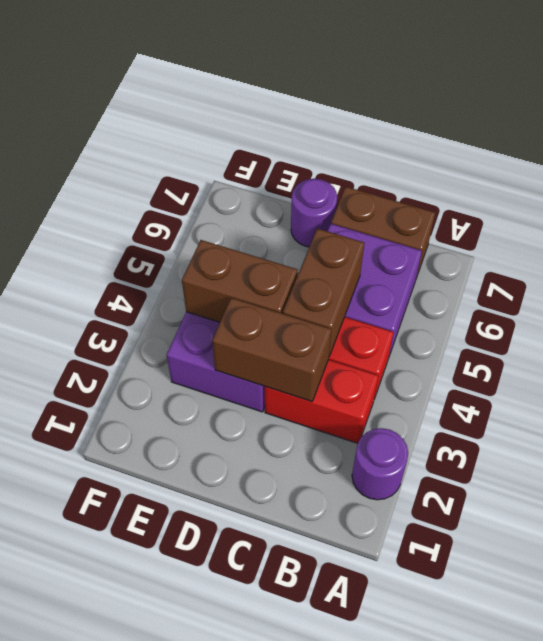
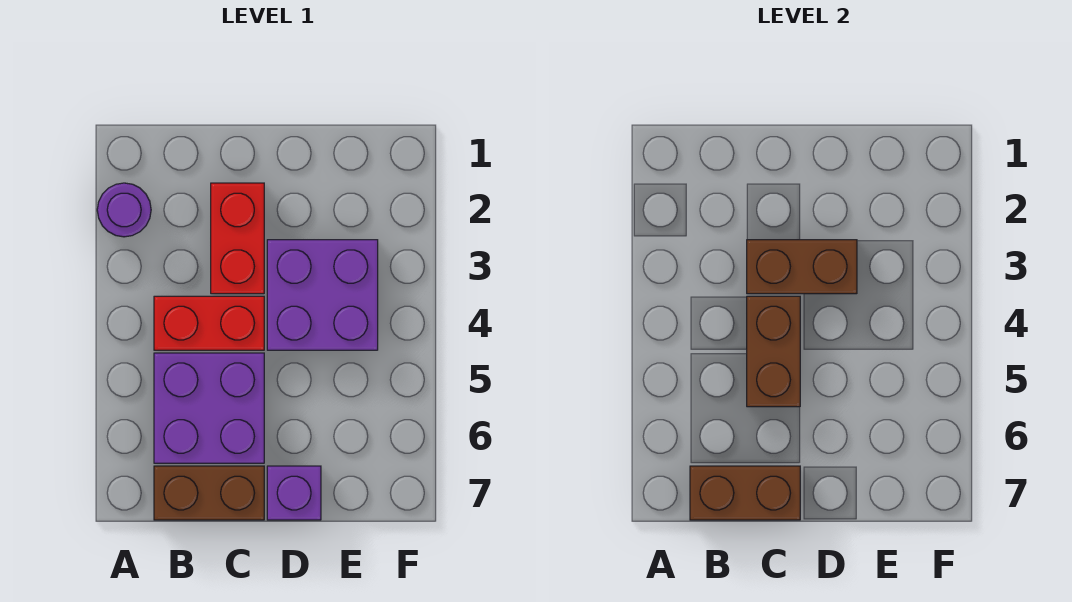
red brick B3:C3 level 1 -> red brick C2:C3 level 1
brown brick D4:E4 level 2 -> brown brick B7:C7 level 2
purple round brick D7 level 1 -> purple brick D7 level 1

